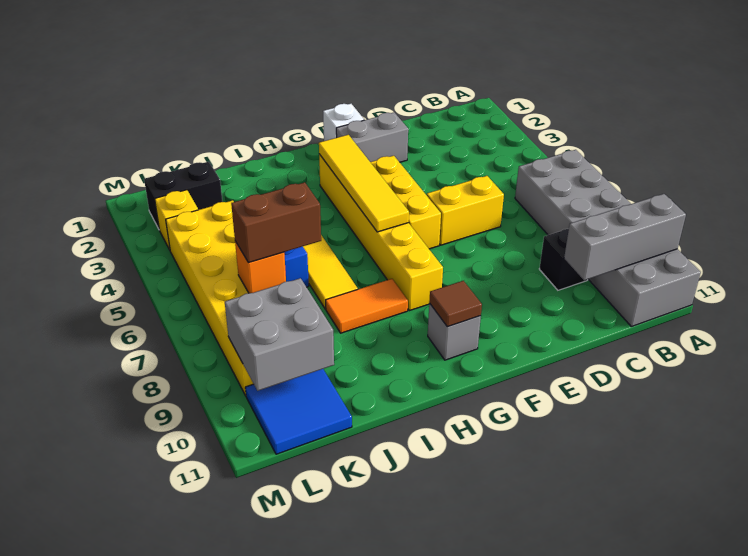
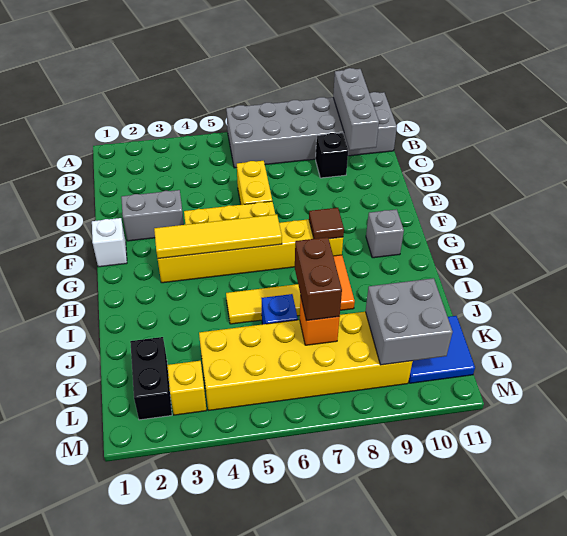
grey brick E2:F2 level 1 -> grey brick E2:E3 level 1
brown tile G10 level 2 -> brown tile G8 level 2

